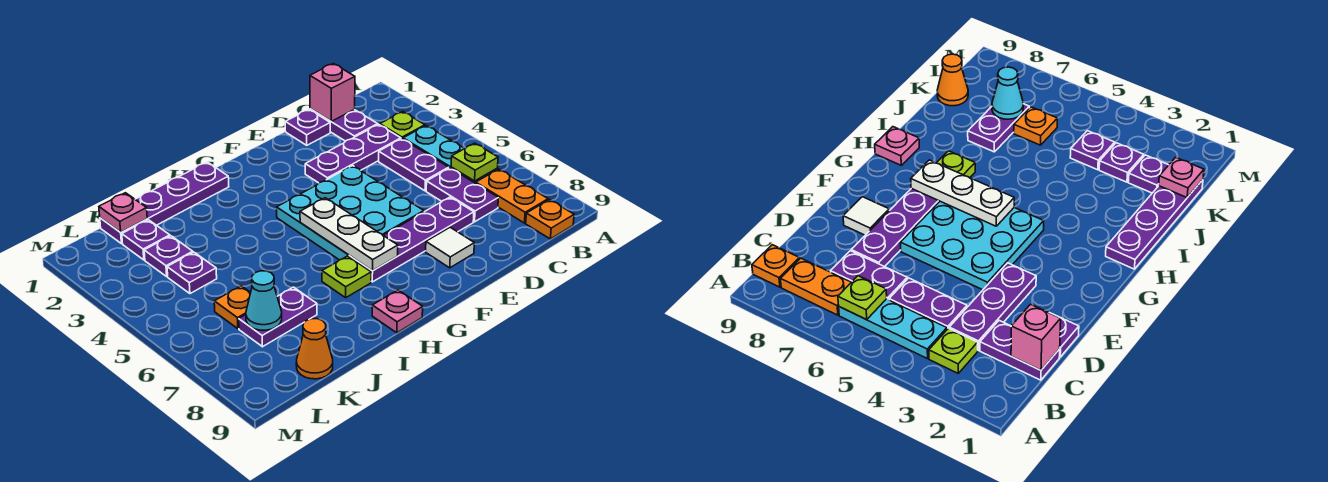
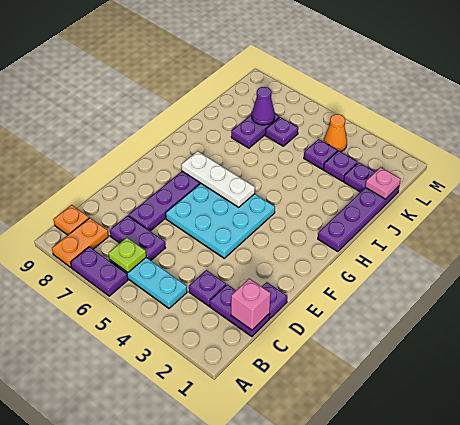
lime plate B3 level 1 -> none
orange plate B7:B8 level 1 -> orange plate A8:B8 level 1
purple plate C3:E3 level 1 -> purple plate C3 level 1
purple plate C4:C5 level 1 -> purple plate A6:A7 level 1
white tile E8 level 1 -> none
lime plate H7 level 1 -> none
pink plate H9 level 1 -> none
orange plate K6 level 1 -> purple plate K6 level 1
cyan cone K7 level 2 -> purple cone K7 level 2
orange cone K9 level 1 -> orange cone L4 level 1

